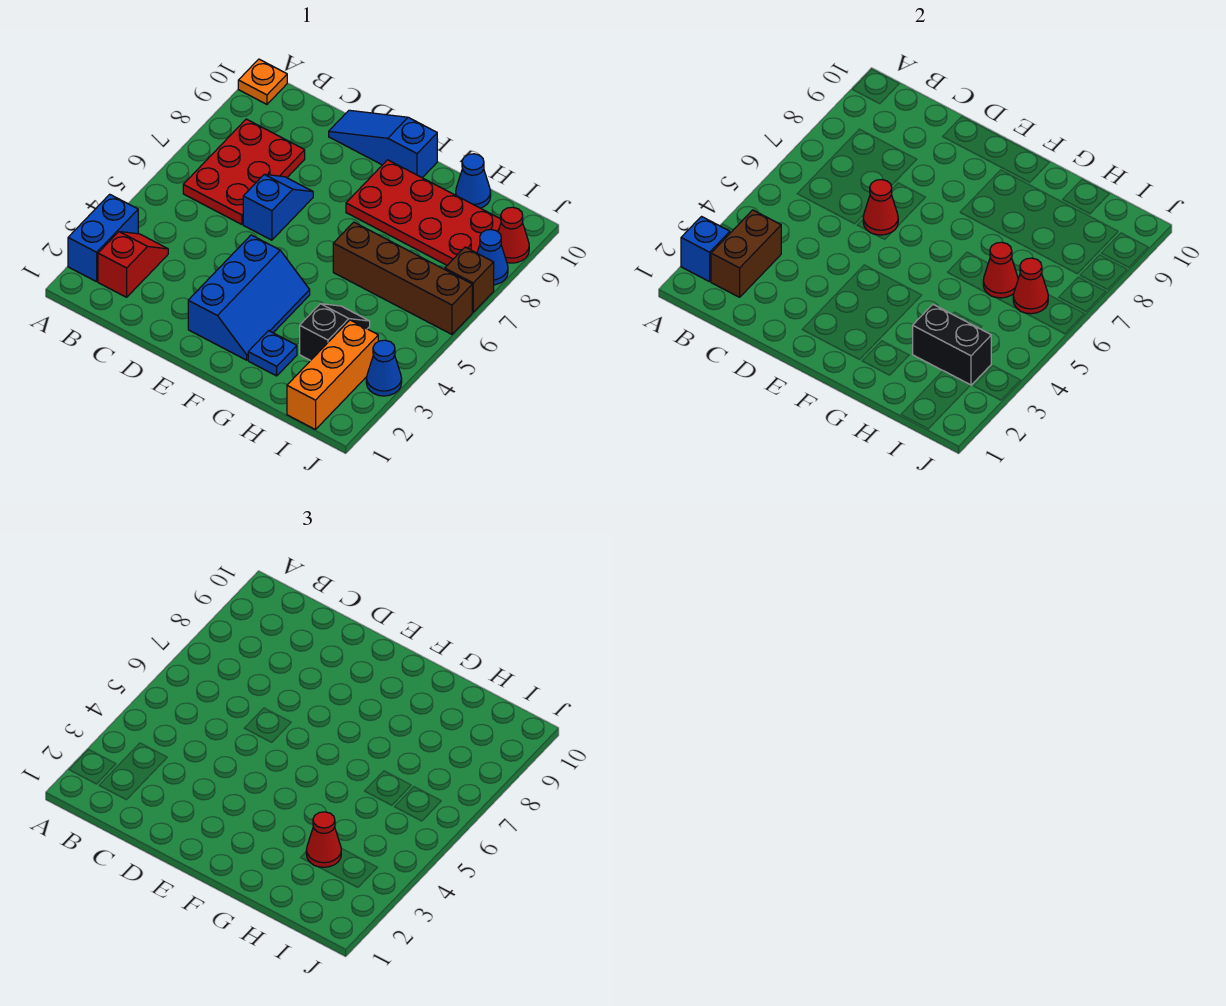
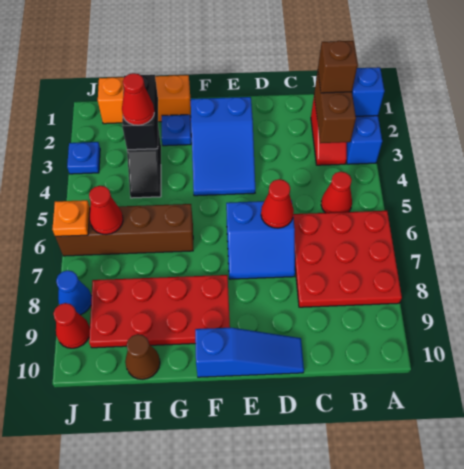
orange plate A10 level 1 -> orange plate J6 level 2
red plate B6:C8 level 1 -> red plate A6:C8 level 1
blue slope D6:D7 level 1 top 6 -> blue slope D6:E7 level 1 top 6
blue slope E2:F4 level 1 top E -> blue slope E2:F4 level 1 top 2
black brick H3:I3 level 2 -> black brick H2:H3 level 2
red cone H6 level 2 -> red cone B5 level 1
blue cone H10 level 1 -> brown cone H10 level 1
orange brick I1:I3 level 1 -> orange brick G1:I1 level 1
blue cone J3 level 1 -> blue plate J3 level 1
brown brick J7 level 1 -> brown brick B2 level 3

